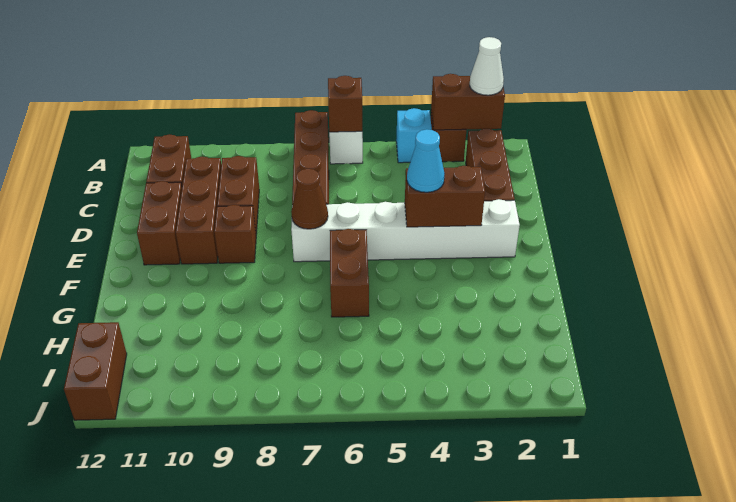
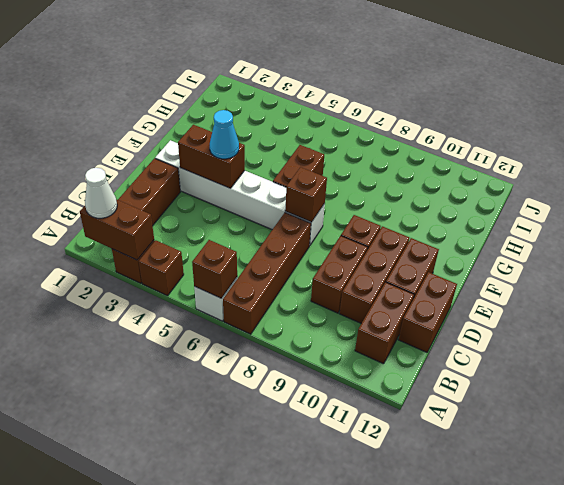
cyan brick A4 level 1 -> brown brick A4 level 1
brown cone E7 level 2 -> brown brick E7 level 2
brown brick I12:J12 level 1 -> brown brick C12:D12 level 1

